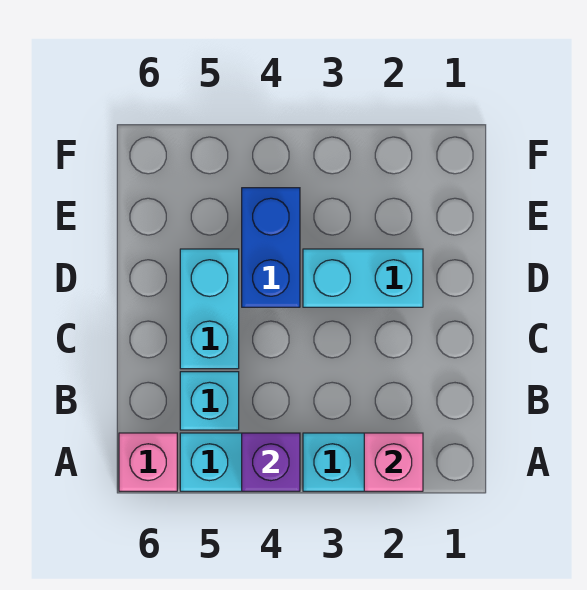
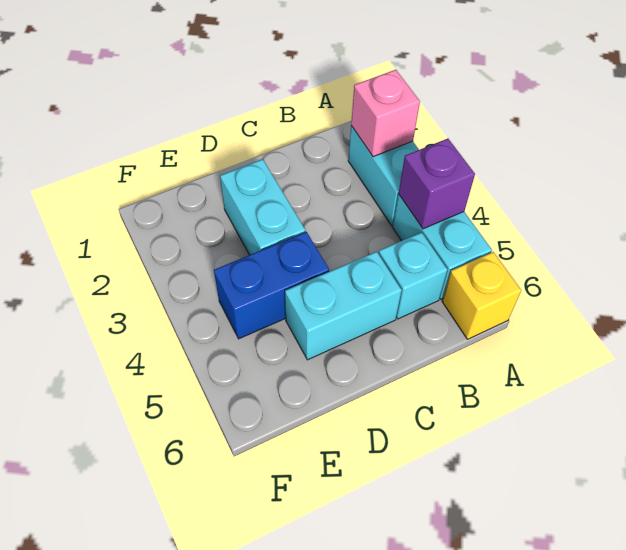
pink brick A6 level 1 -> yellow brick A6 level 1

